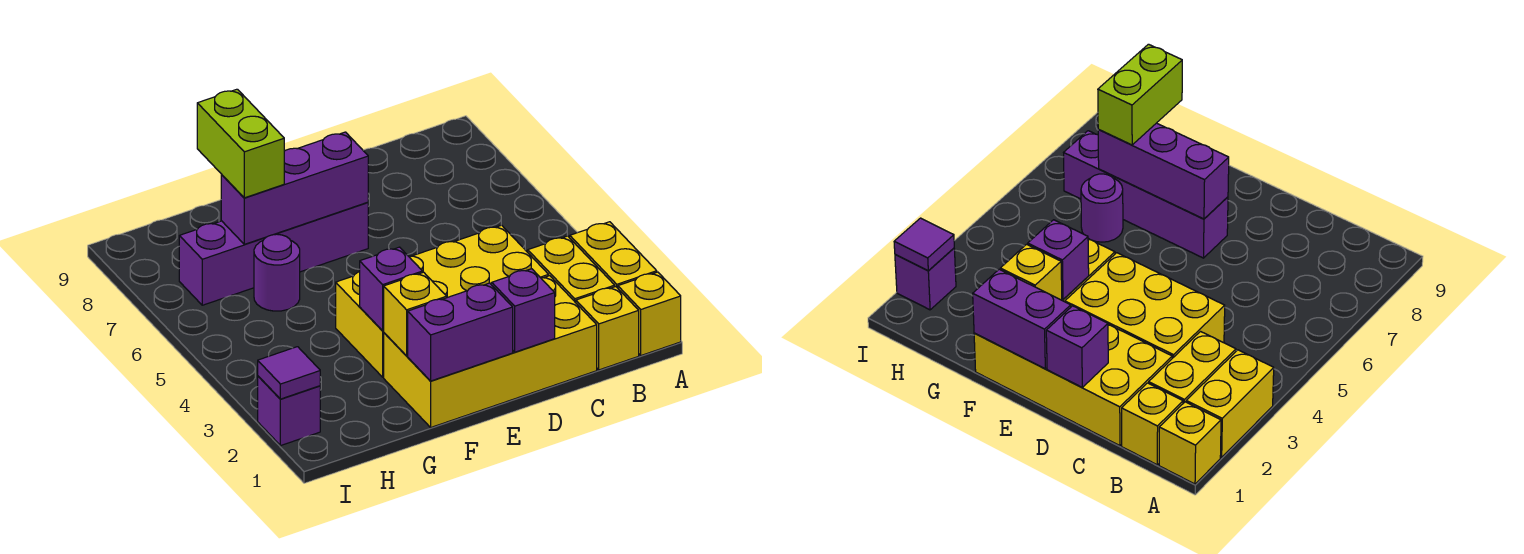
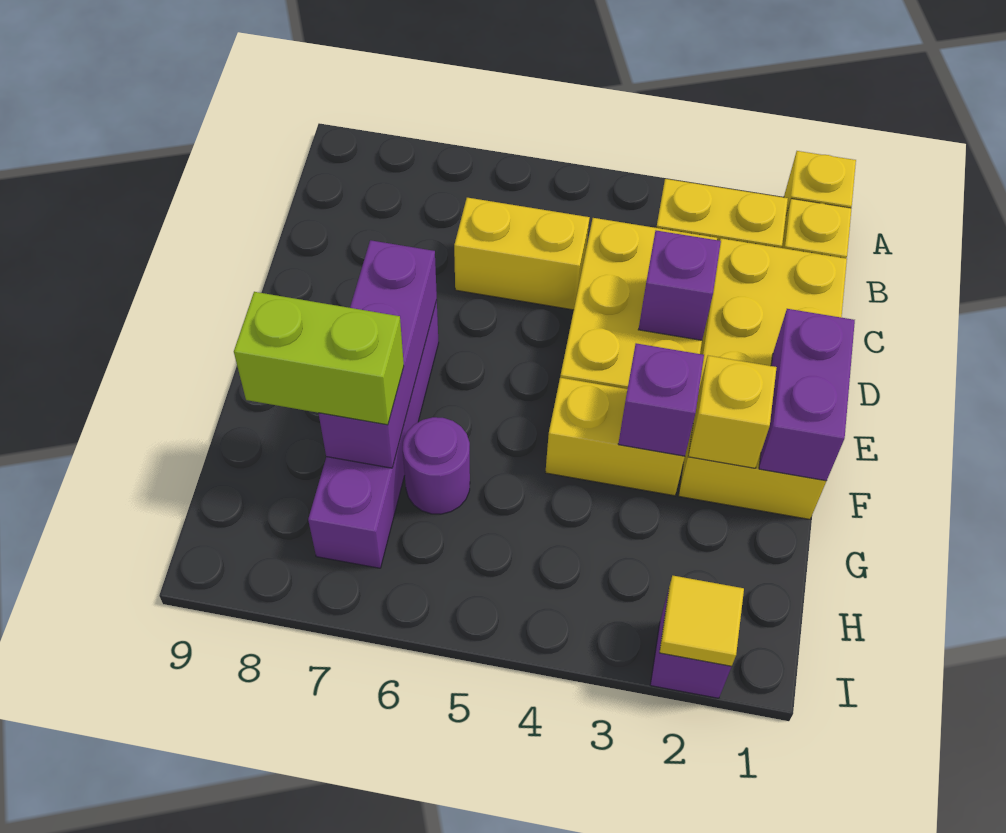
yellow brick A2:A3 level 1 -> yellow brick C5:C6 level 1
purple brick D1 level 2 -> purple brick D3 level 2
purple tile I2 level 2 -> yellow tile I2 level 2

